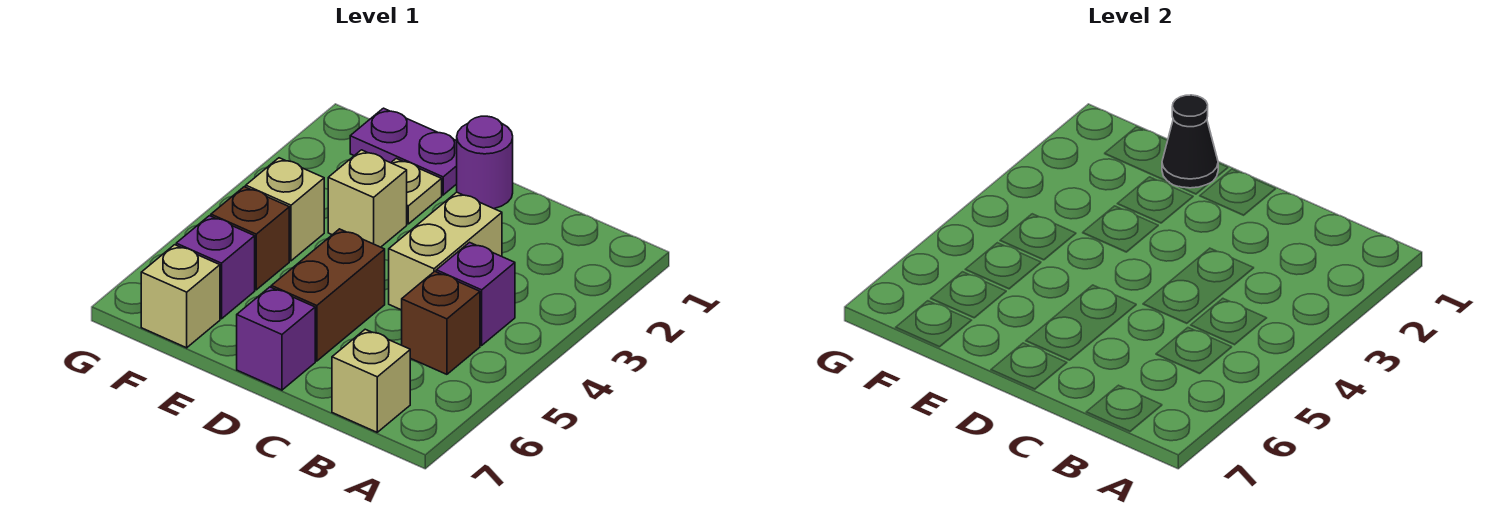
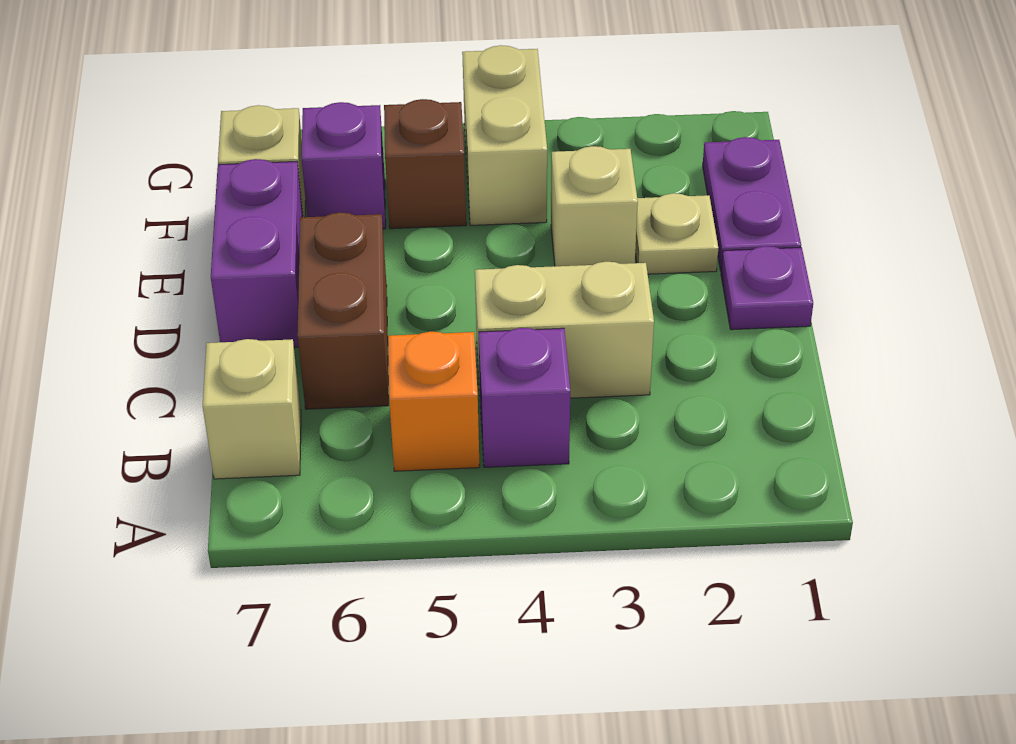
brown brick B5 level 1 -> orange brick B5 level 1
purple round brick D1 level 1 -> purple plate D1 level 1
brown brick D5:D6 level 1 -> brown brick C6:D6 level 1
purple brick D7 level 1 -> purple brick D7:E7 level 1
black cone E1 level 2 -> none
tan brick F4 level 1 -> tan brick F4:G4 level 1

